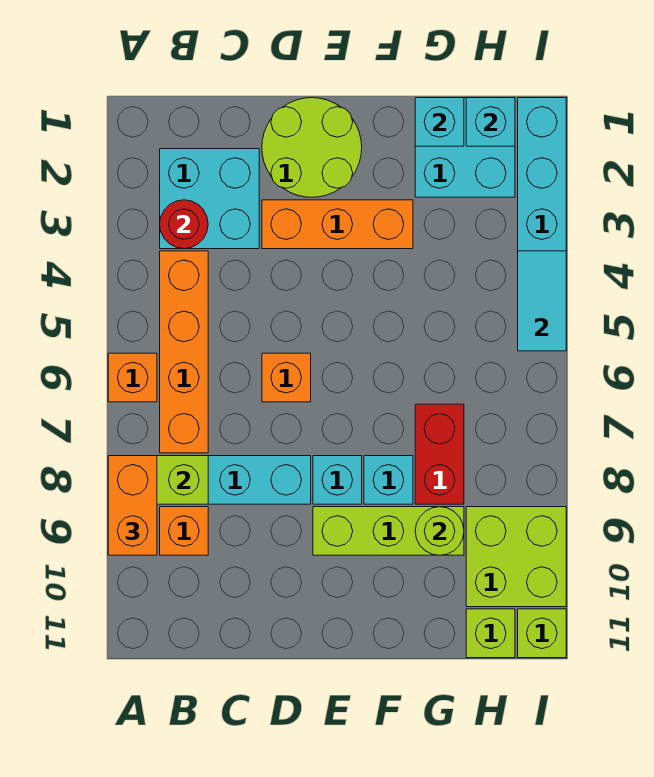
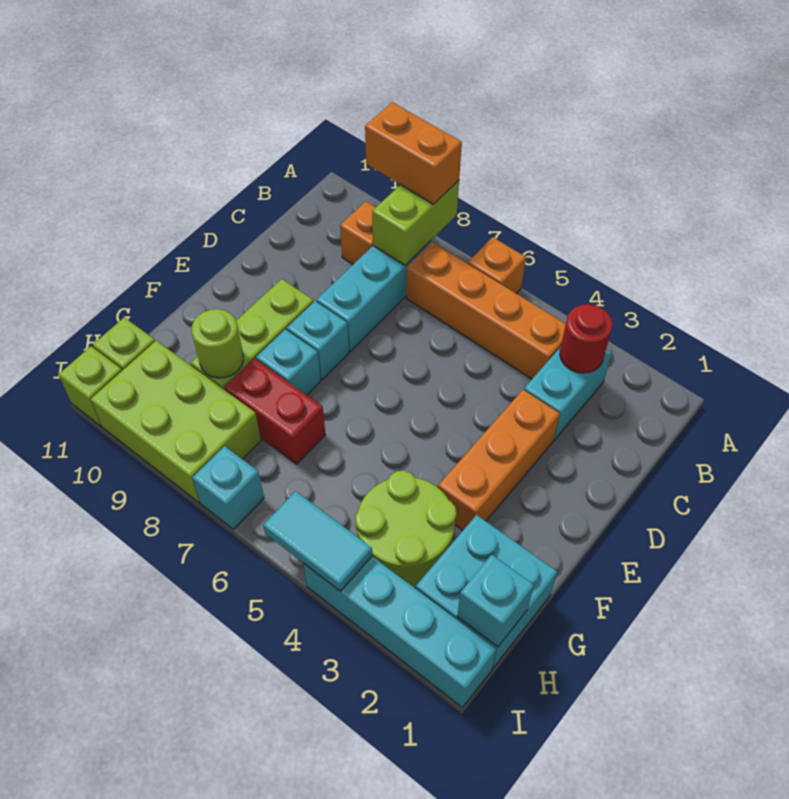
cyan brick B2:C3 level 1 -> cyan brick B3:C3 level 1
lime round brick D1:E2 level 1 -> lime round brick G3:H4 level 1
orange brick D6 level 1 -> none
cyan brick G1 level 2 -> cyan brick I7 level 1
lime brick H9:I10 level 1 -> lime brick H8:I10 level 1

